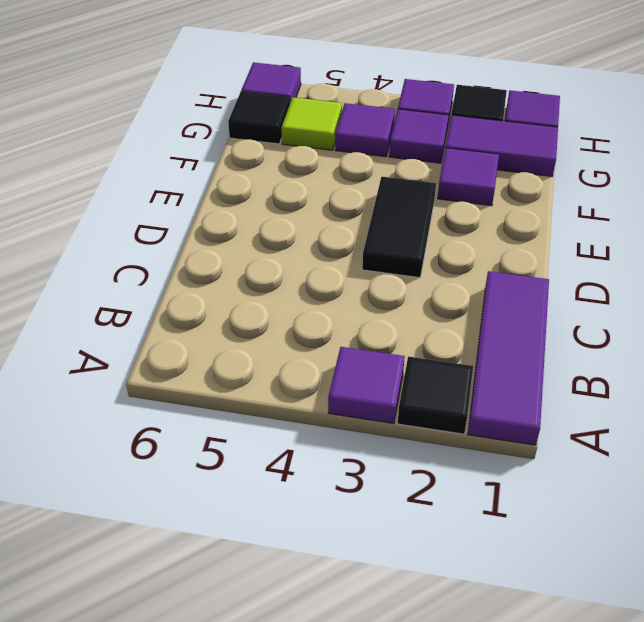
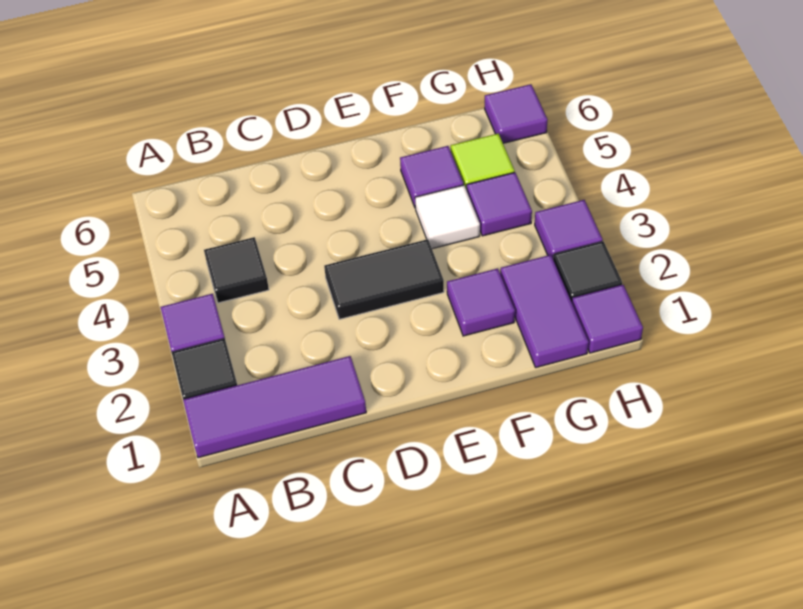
none -> white tile F4 level 1
purple tile G3 level 1 -> purple tile F5 level 1
black tile G6 level 1 -> black tile B4 level 1

